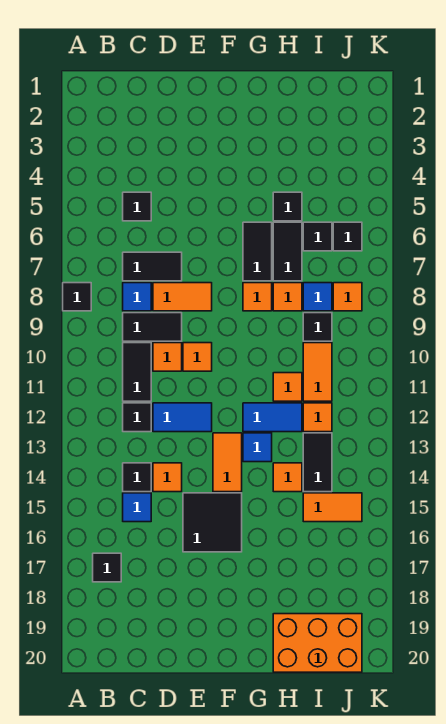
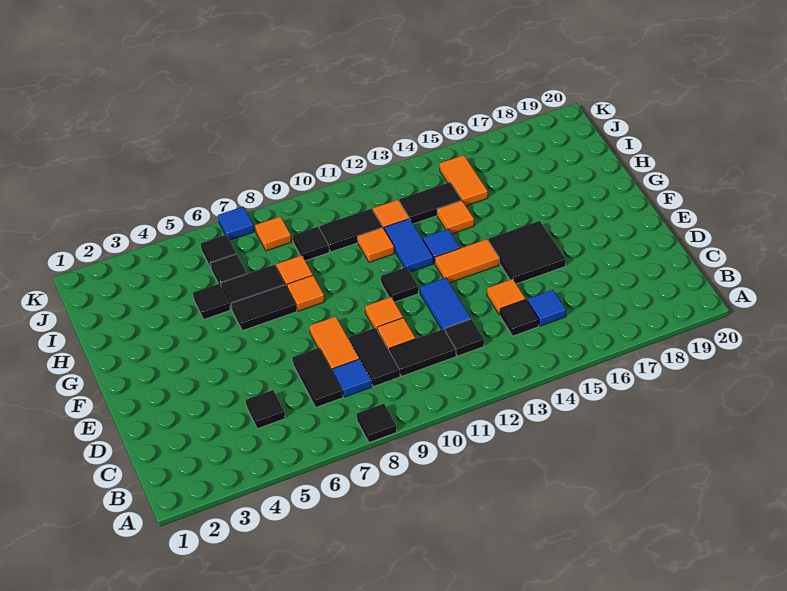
black tile B17 level 1 -> black tile F11 level 1
orange brick H19:J20 level 1 -> none
blue tile I8 level 1 -> blue tile K7 level 1
orange tile I10:I11 level 1 -> black tile I10:I11 level 1

